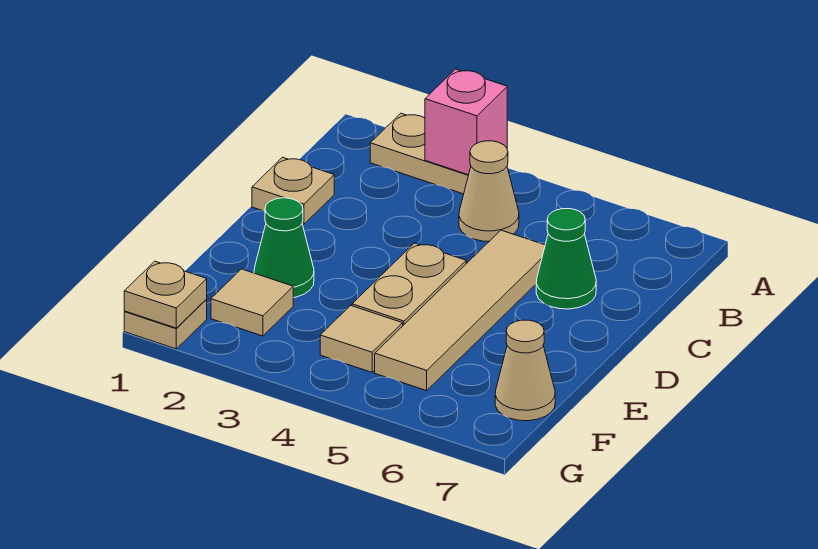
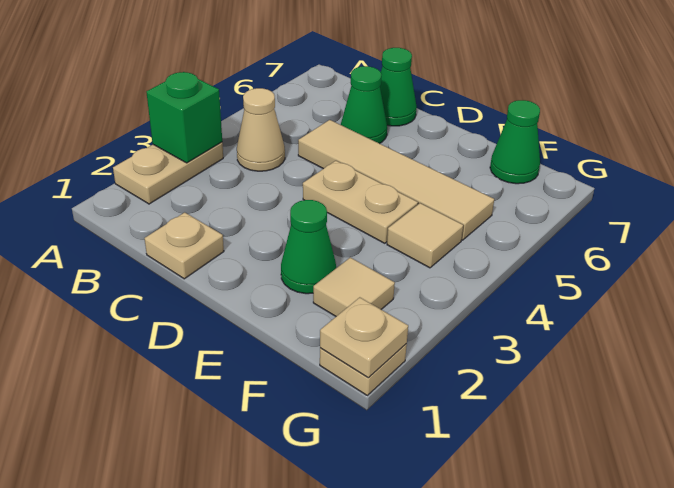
pink brick A3 level 2 -> green brick A3 level 2
none -> green cone C7 level 1
tan cone F7 level 1 -> green cone F7 level 1

